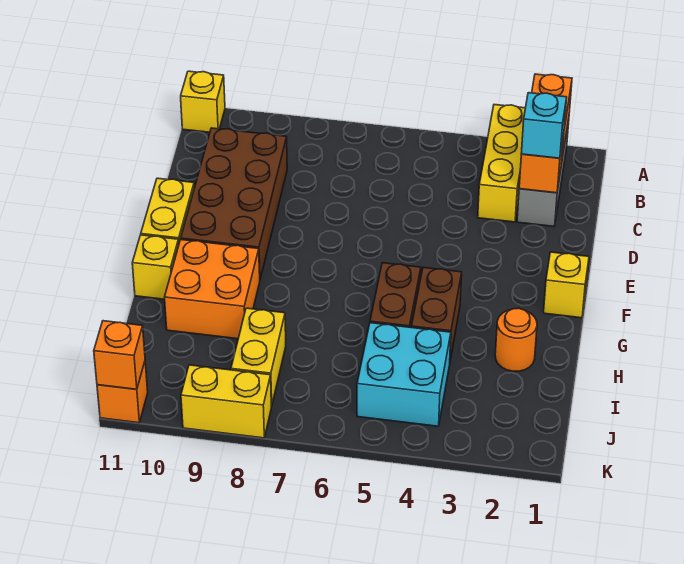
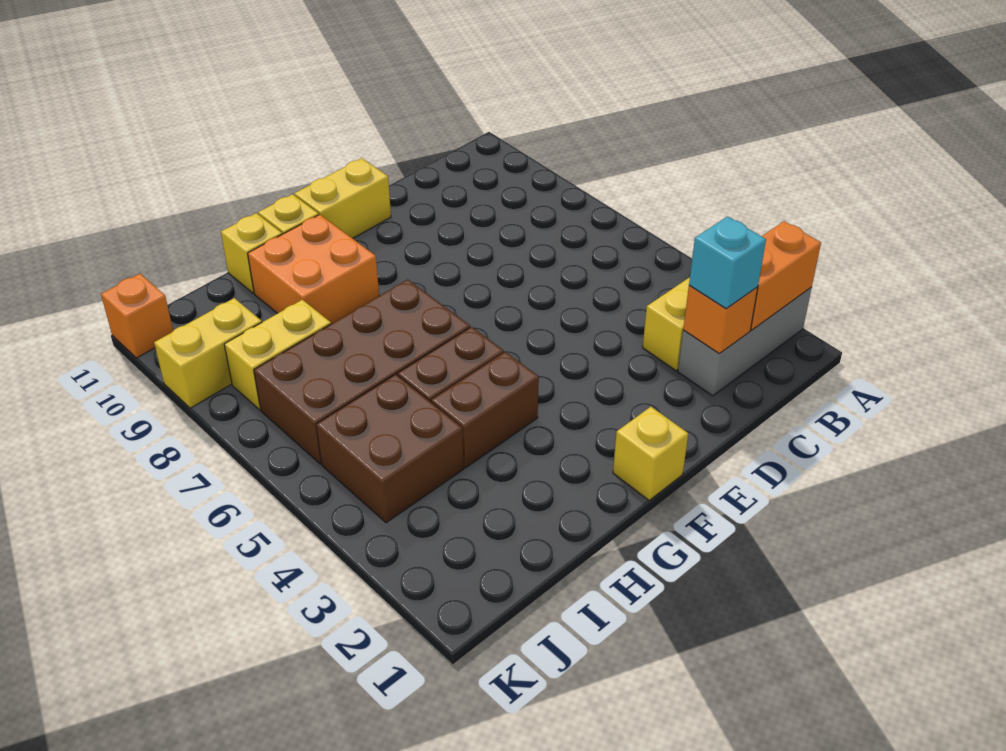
yellow brick A11 level 1 -> yellow brick H11 level 1
brown brick C9:F10 level 1 -> brown brick G6:J7 level 1
orange round brick H2 level 1 -> none
cyan brick I4:J5 level 1 -> brown brick I4:J5 level 1
yellow brick K8:K9 level 1 -> yellow brick J9:K9 level 1
orange brick K11 level 2 -> none

